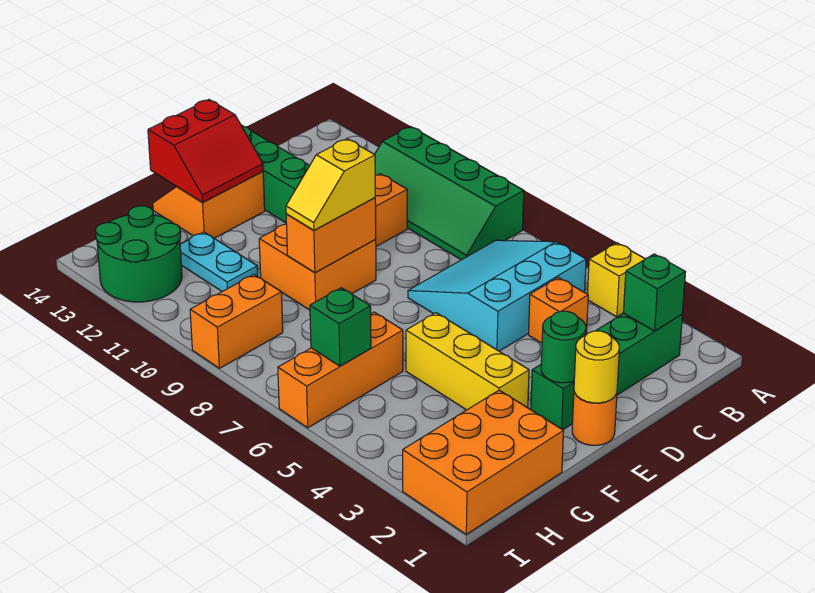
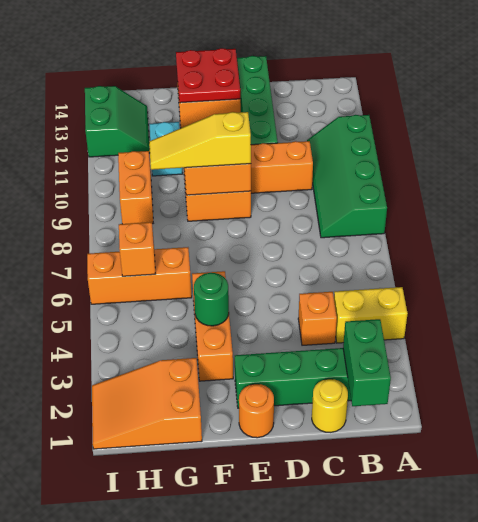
yellow brick A4 level 1 -> yellow brick A4:B4 level 1
green brick B2 level 2 -> green brick B1:B2 level 2
cyan slope B5:D7 level 1 top 5 -> none
yellow round brick E1 level 2 -> yellow round brick C1 level 1
green round brick E2 level 2 -> green round brick F4 level 2
yellow slope E9:F9 level 3 top E -> yellow slope E9:G9 level 3 top E
red slope E13:F14 level 2 top 14 -> red plate E13:F14 level 2
yellow brick F3:F5 level 1 -> orange brick F3:F5 level 1
orange brick G1:I2 level 1 -> orange slope G1:I2 level 1 top G
green brick H6 level 2 -> orange brick H6 level 2
orange brick H9:I9 level 1 -> orange brick H9:H10 level 1
green round brick H12:I13 level 1 -> green slope H12:I13 level 1 top I

